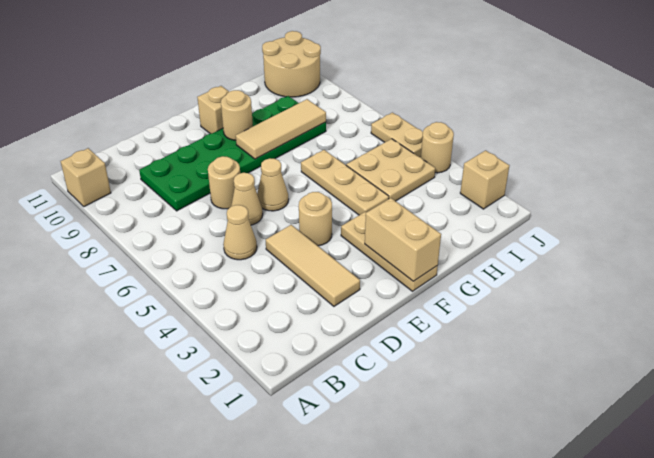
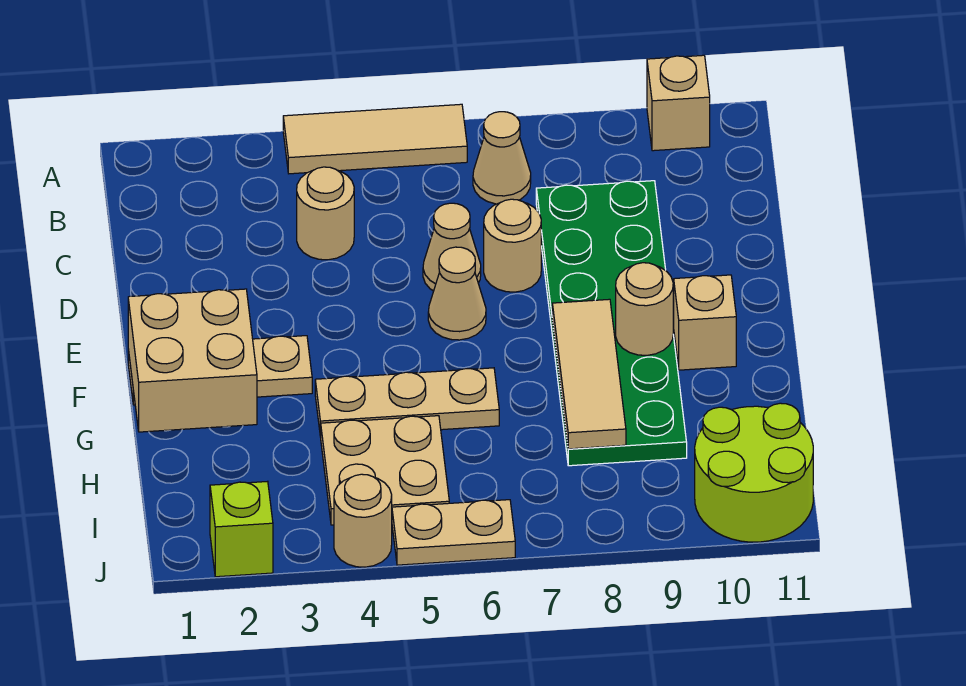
tan cone C5 level 1 -> tan cone B7 level 1
tan tile D2:D4 level 1 -> tan tile A4:A6 level 1
tan round brick E4 level 1 -> tan round brick C4 level 1
tan brick F1:F2 level 2 -> tan brick F1:G2 level 2
tan round brick I10:J11 level 1 -> lime round brick I10:J11 level 1
tan brick J2 level 1 -> lime brick J2 level 1

